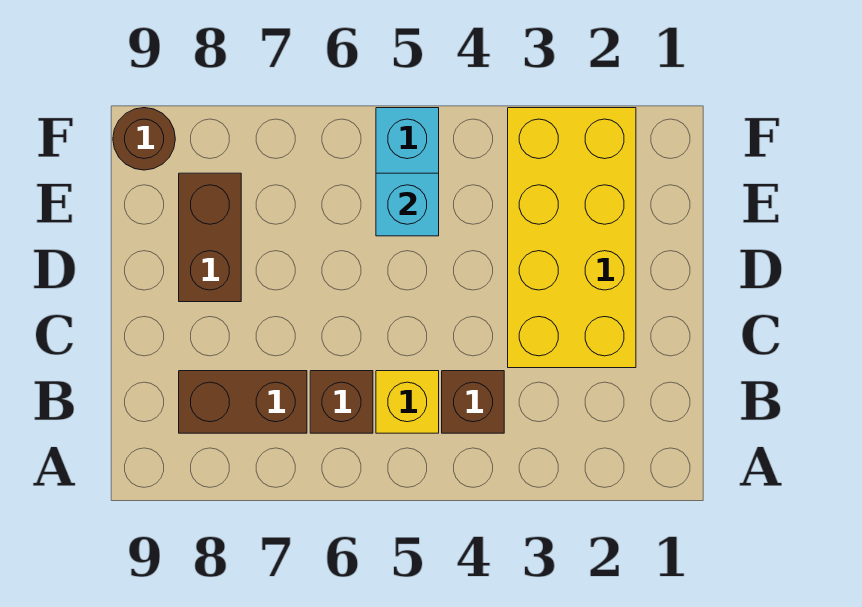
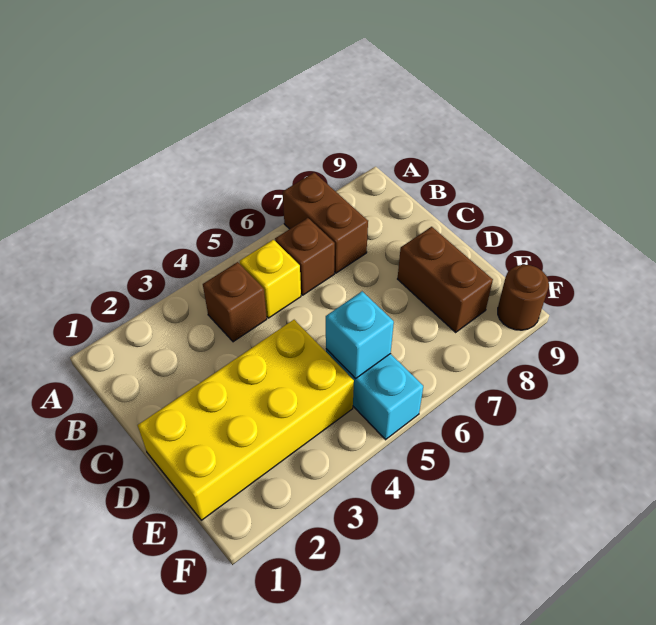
brown brick B7:B8 level 1 -> brown brick A7:B7 level 1
yellow brick C2:F3 level 1 -> yellow brick D1:E4 level 1

